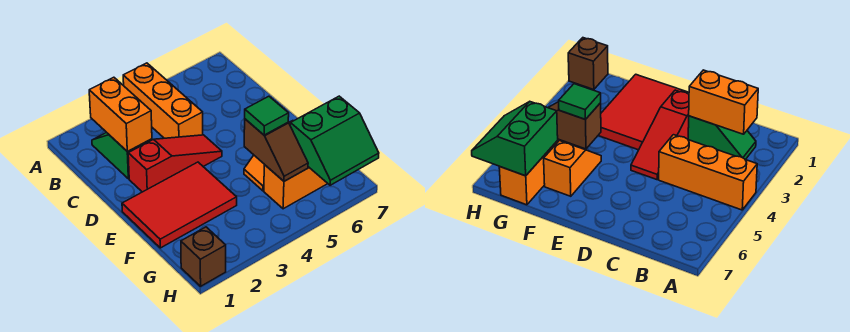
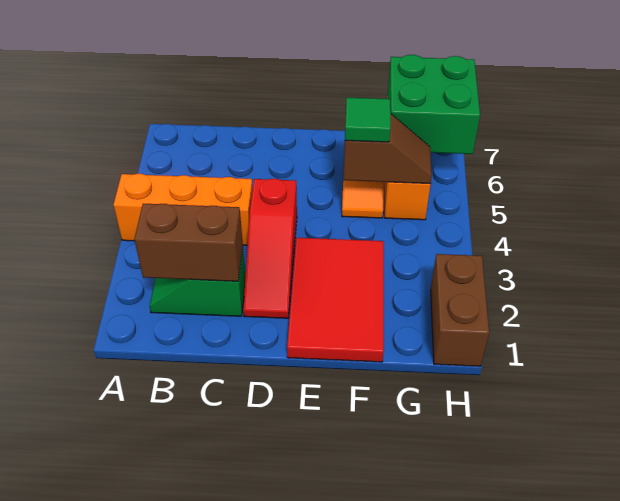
orange brick B2:C2 level 2 -> brown brick B2:C2 level 2
red slope D2:D4 level 1 top 2 -> red slope D2:D4 level 1 top 4
green slope G6:H7 level 2 top G -> green brick G6:H7 level 2
brown brick H1 level 1 -> brown brick H1:H2 level 1

